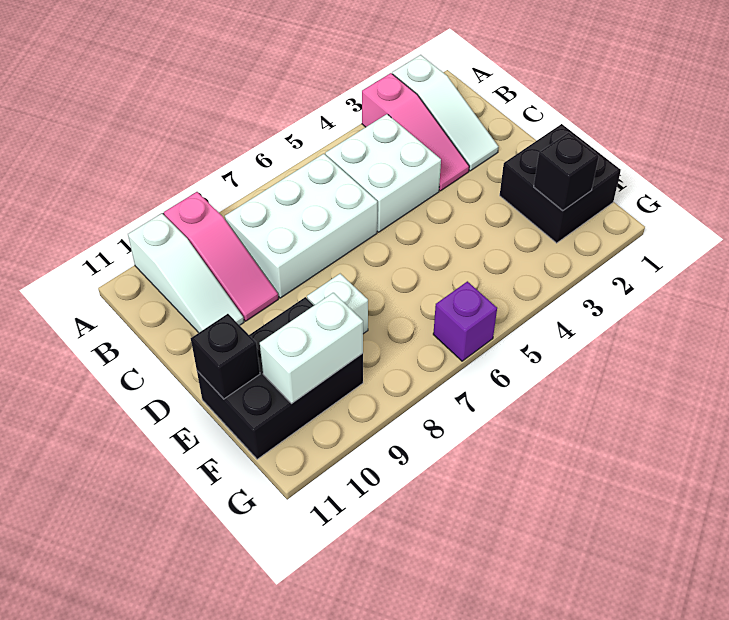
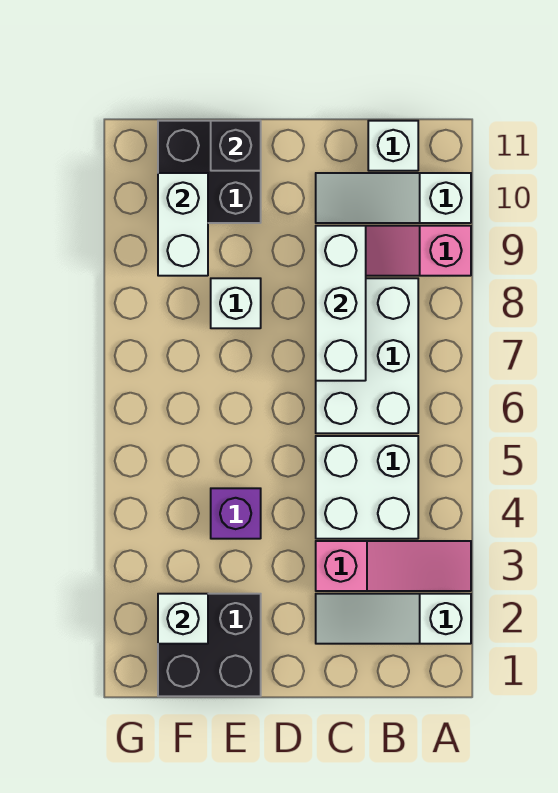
pink slope A3:C3 level 1 top A -> pink slope A3:C3 level 1 top C
none -> white brick B11 level 1
none -> white brick C7:C9 level 2
black brick E9:F11 level 1 -> black brick E10:F11 level 1
black brick F2 level 2 -> white brick F2 level 2
purple brick G6 level 1 -> purple brick E4 level 1

